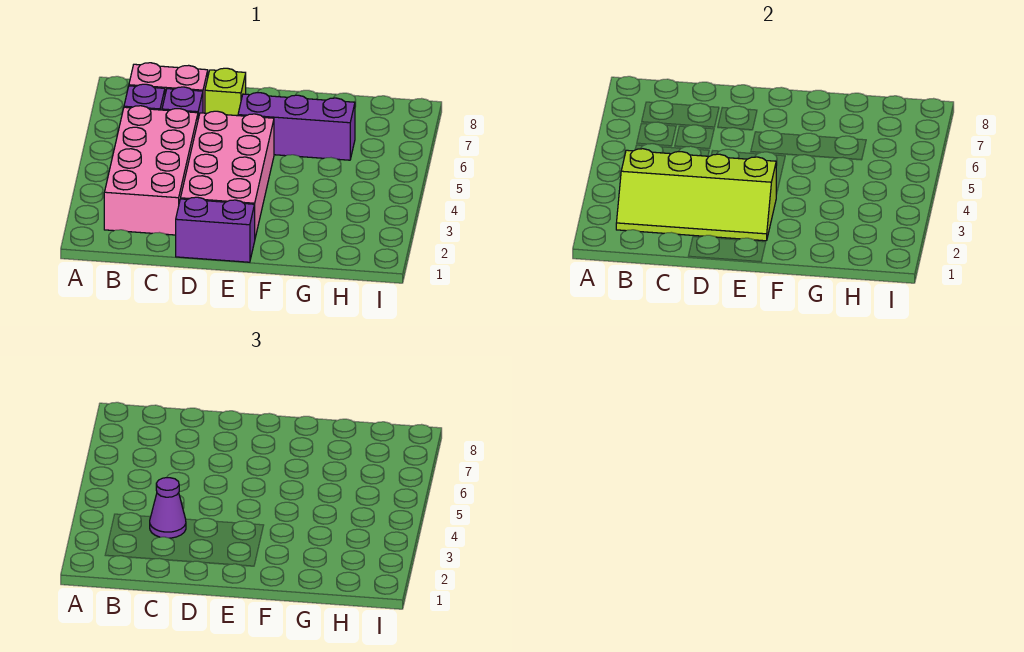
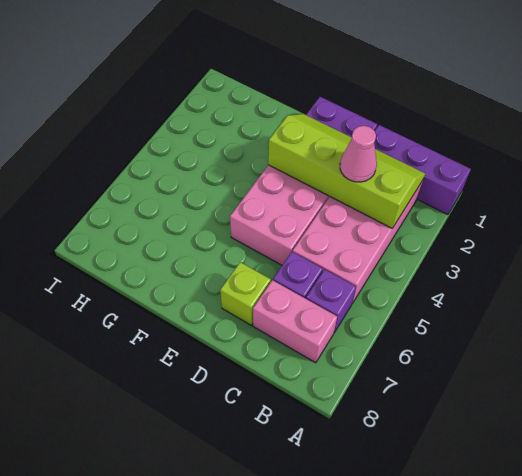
purple cone C3 level 3 -> pink cone C3 level 3
purple brick E6:G6 level 1 -> purple brick A1:C1 level 1

